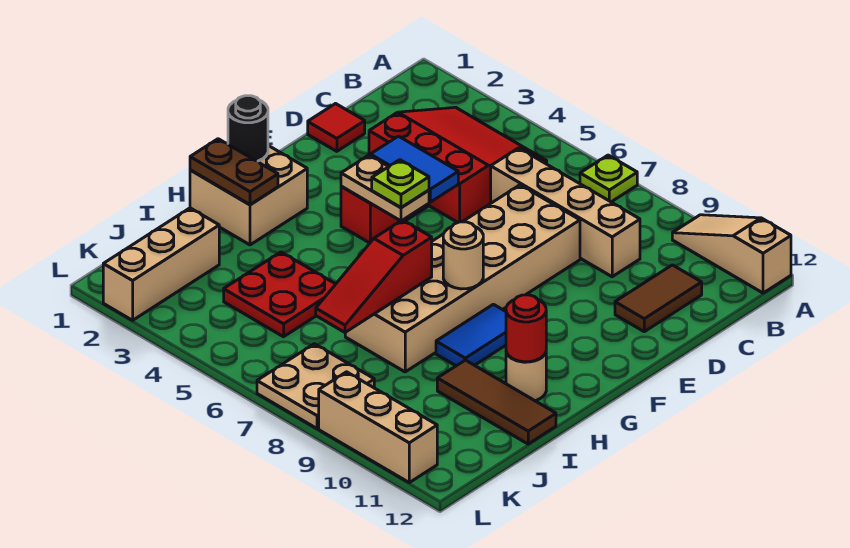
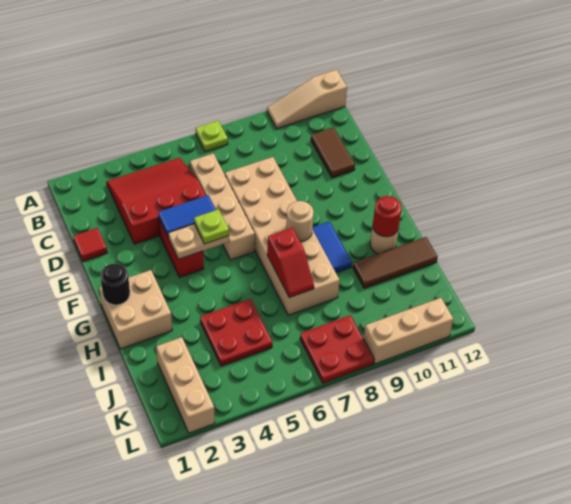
tan brick C6:C9 level 1 -> tan brick C6:F6 level 1
brown plate H1:H2 level 2 -> none
red slope H7:J7 level 2 top H -> red slope H7:I7 level 2 top H
tan plate K7:L8 level 1 -> red plate K7:L8 level 1

